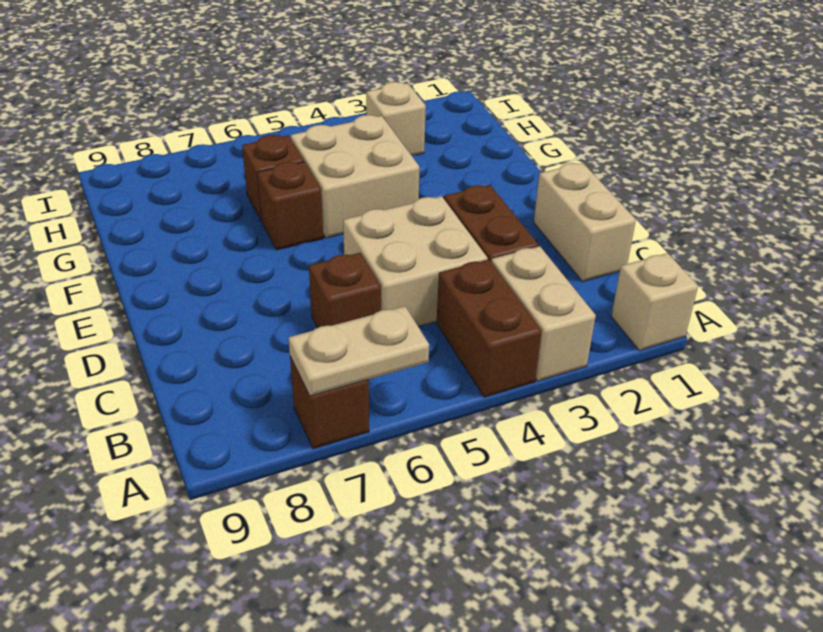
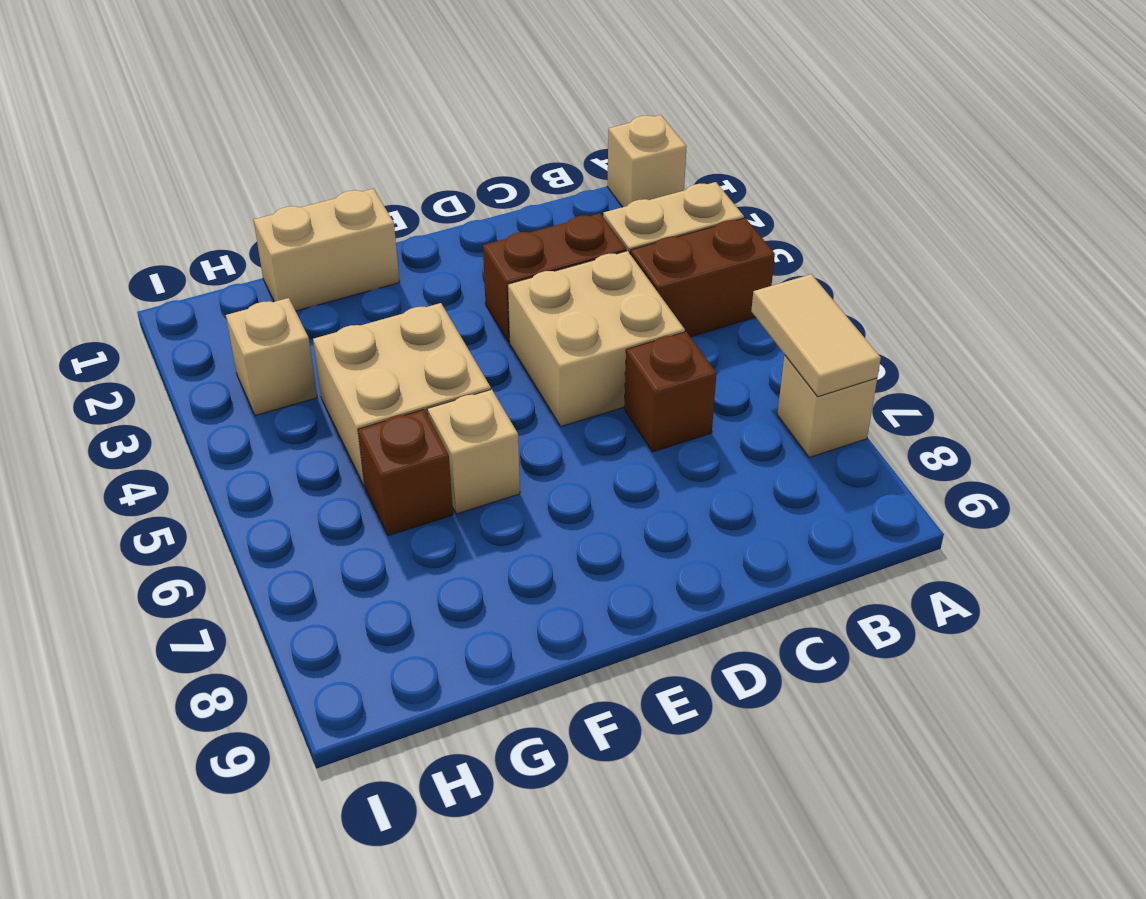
tan plate A6:A7 level 2 -> tan tile A6:A7 level 2
brown brick A7 level 1 -> tan brick A7 level 1
tan brick C1:D1 level 1 -> tan brick F1:G1 level 1
brown brick F6 level 1 -> tan brick F6 level 1

